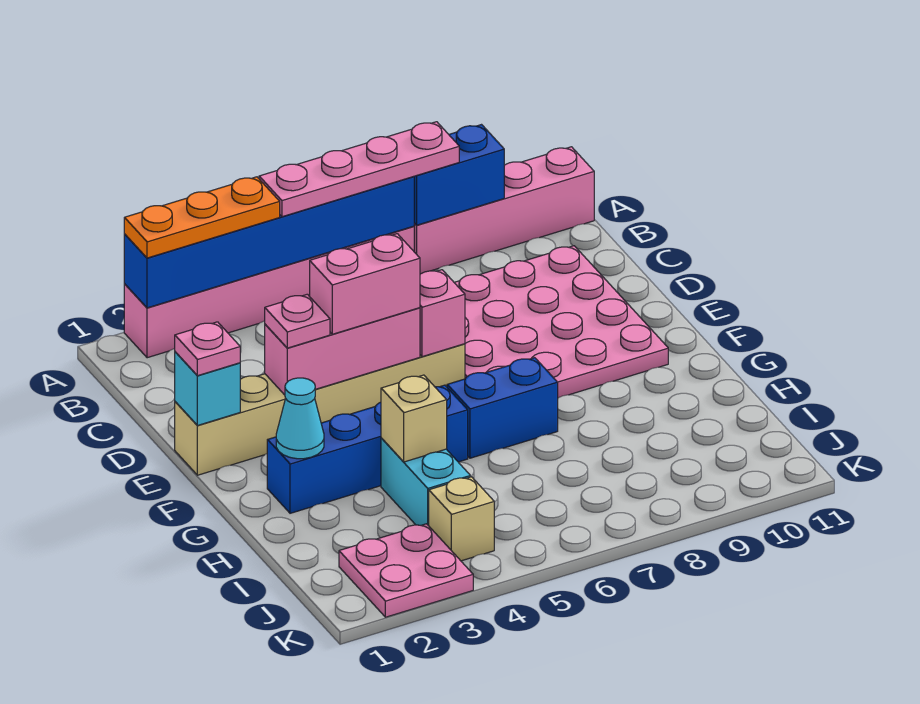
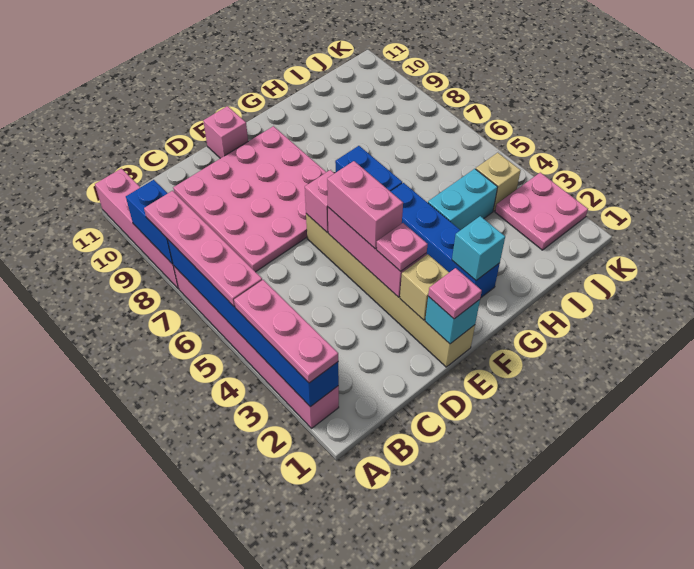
orange plate A2:A4 level 3 -> pink plate A2:A4 level 3
none -> pink brick E11 level 1
cyan cone G2 level 2 -> cyan brick G2 level 2
tan brick H4 level 2 -> tan brick E2 level 2

